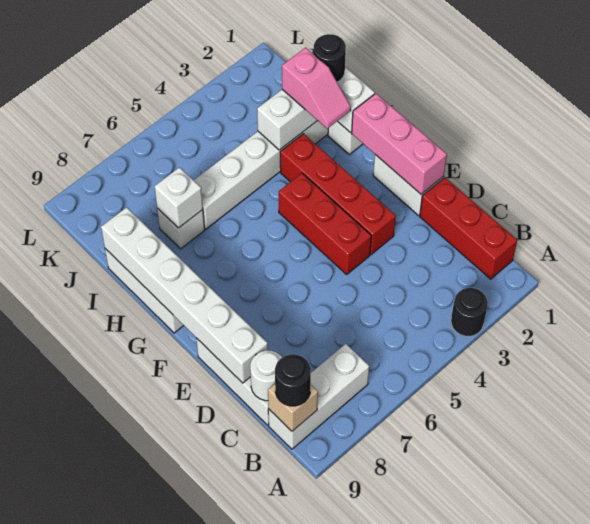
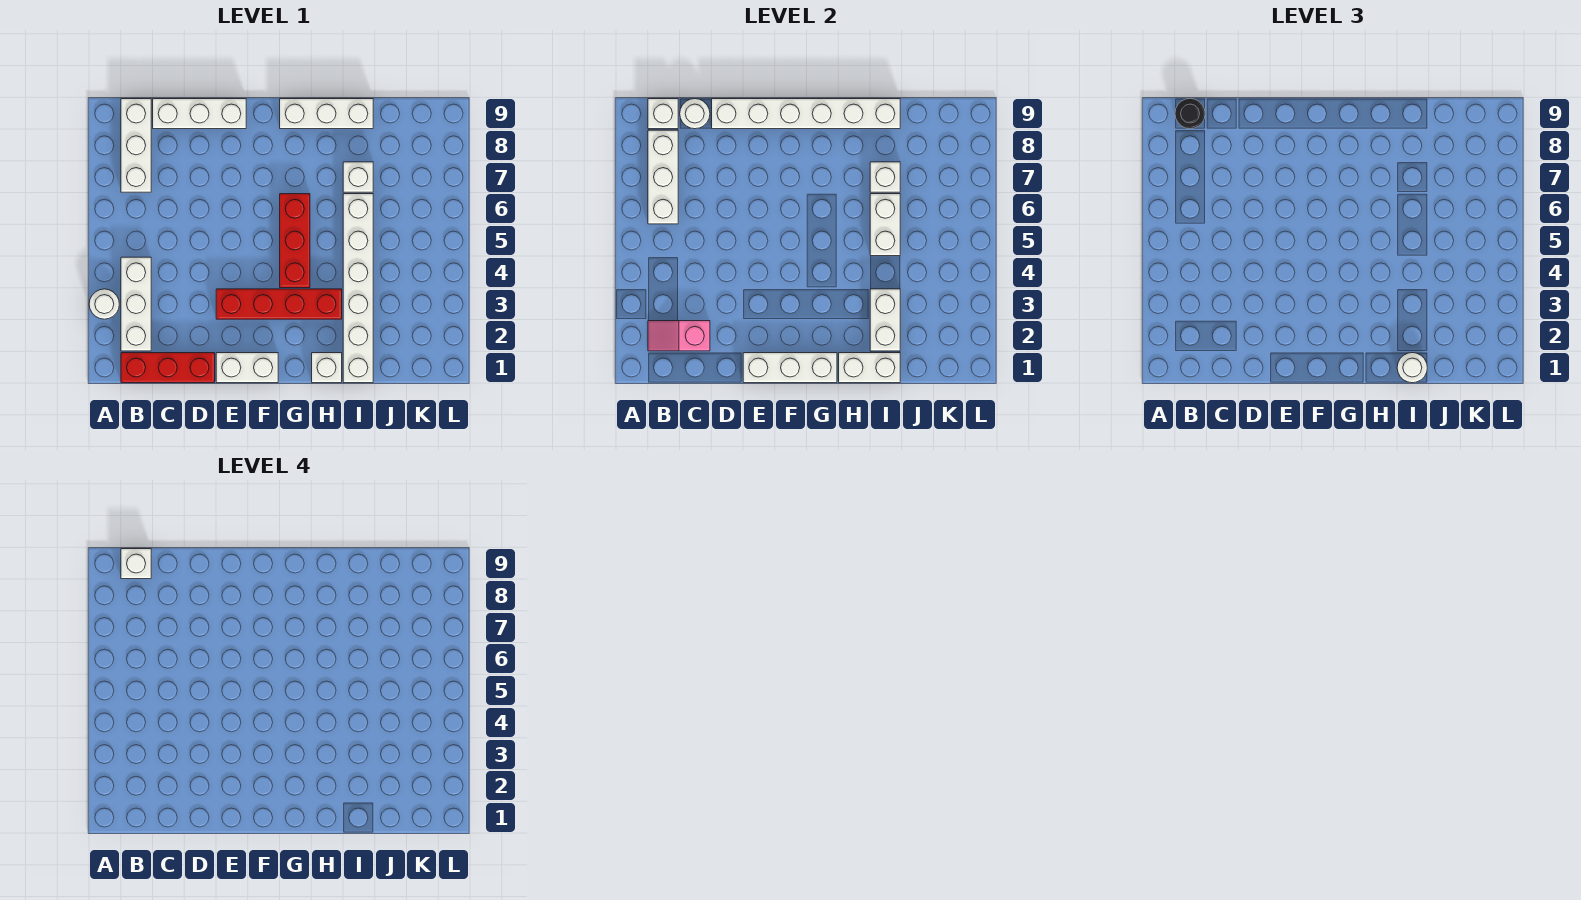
black round brick A3 level 1 -> white round brick A3 level 1
none -> white brick B2:B4 level 1
none -> white brick B6:B8 level 2
tan brick B9 level 2 -> white brick B9 level 2
none -> white brick B9 level 4
pink brick E1:G1 level 2 -> white brick E1:G1 level 2
red brick E4:G4 level 1 -> red brick G4:G6 level 1
pink slope H2:I2 level 3 top I -> pink slope B2:C2 level 2 top C
black round brick I1 level 3 -> white round brick I1 level 3
none -> white brick I5:I6 level 2

